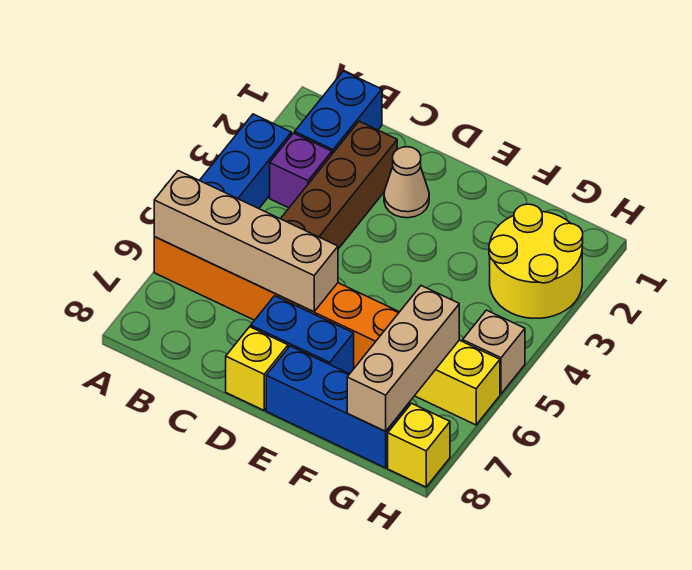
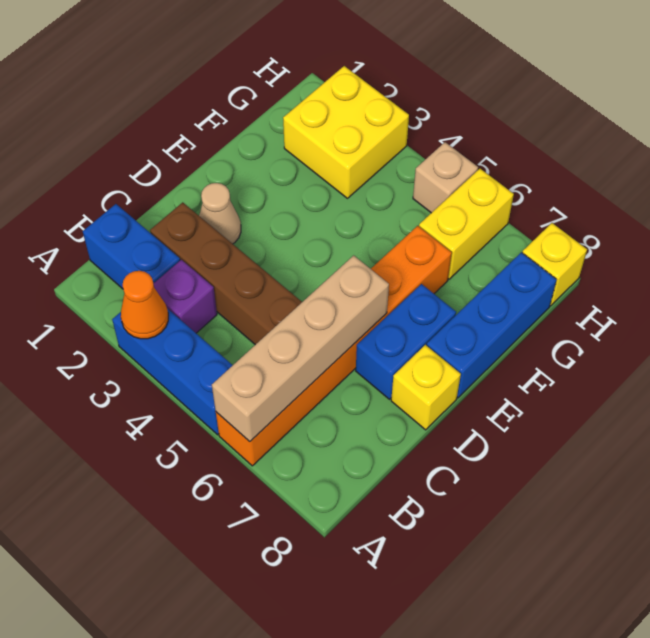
none -> orange cone A3 level 2
yellow round brick G2:H3 level 1 -> yellow brick G2:H3 level 1
tan brick G6:G8 level 2 -> none

